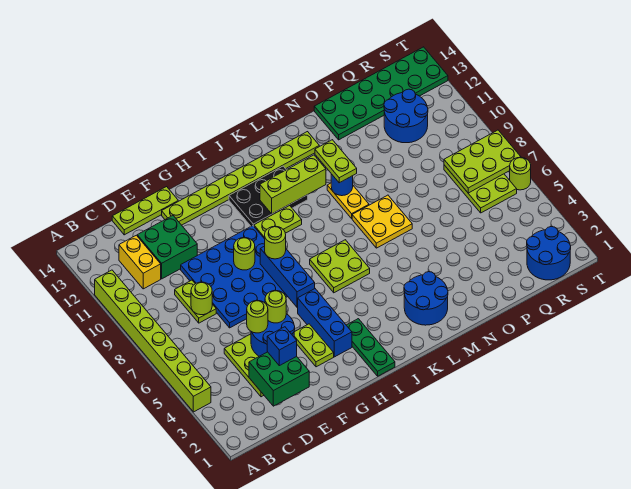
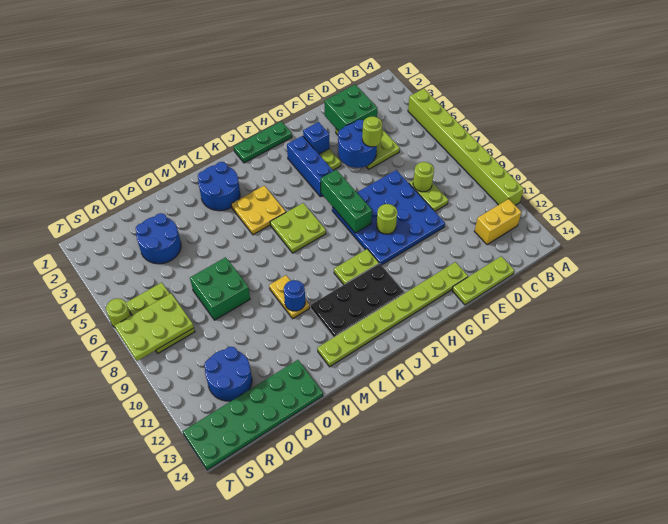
yellow brick C11:C12 level 1 -> yellow brick B12:C12 level 1
green brick D11:E12 level 1 -> green brick O7:P8 level 1
blue brick E3 level 3 -> blue brick G3 level 2
lime round brick F5 level 3 -> none
blue brick H6:H8 level 2 -> green brick H6:H8 level 2
lime round brick H8 level 3 -> none
green plate I1:I3 level 1 -> green plate H1:J1 level 1
black plate I11:K12 level 1 -> black plate I11:L12 level 1
lime brick J11:L11 level 2 -> none
yellow plate M7:N8 level 1 -> yellow plate K4:L5 level 1
lime plate M10:M11 level 3 -> none
blue round brick R1:S2 level 1 -> blue round brick P3:Q4 level 1

